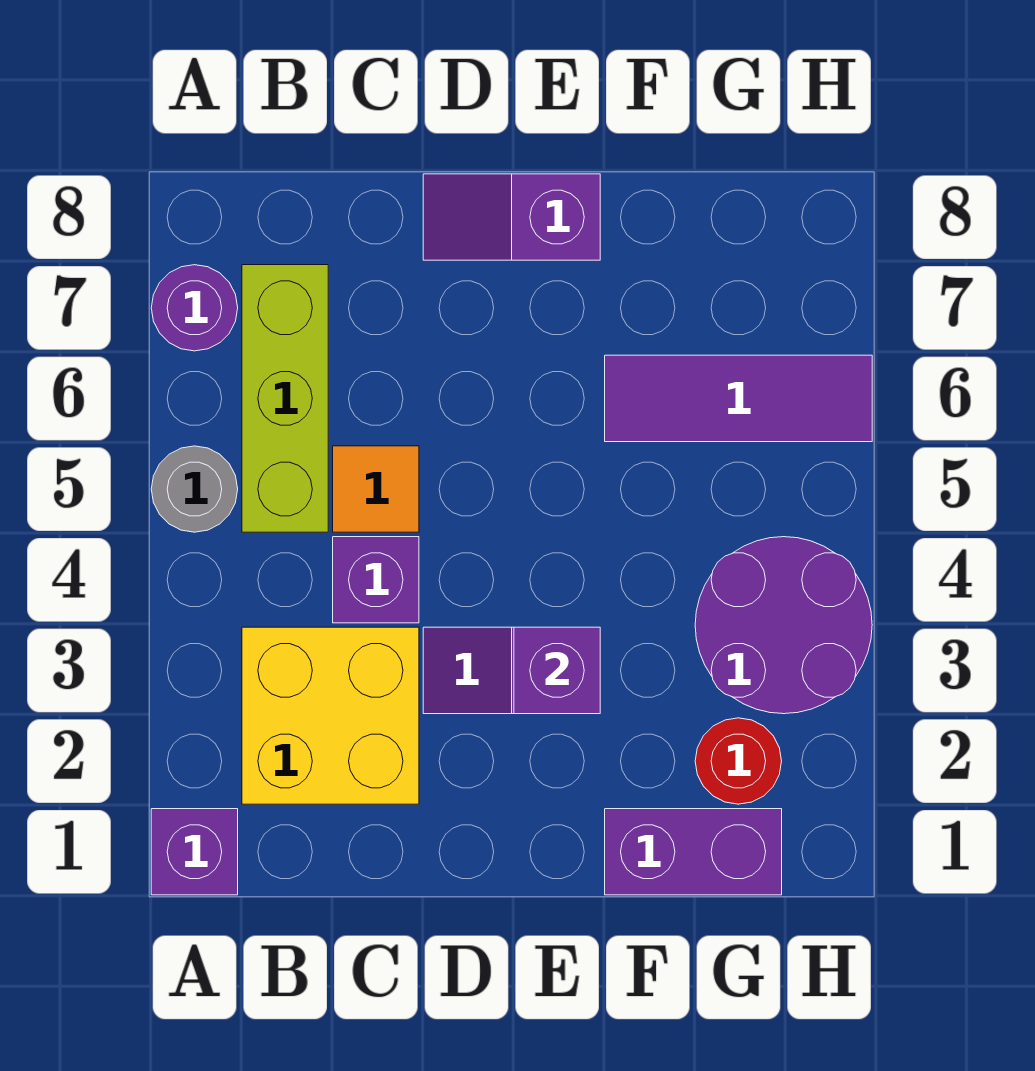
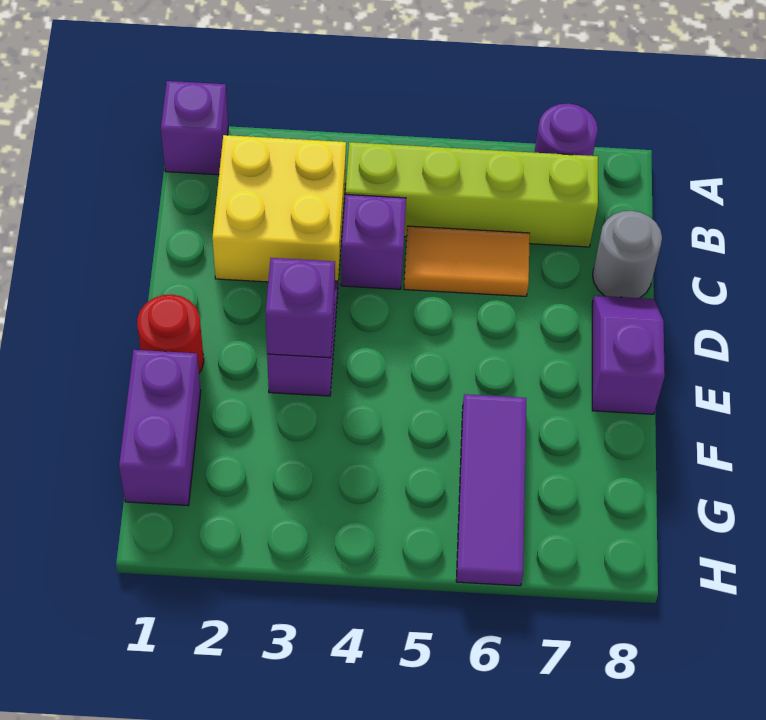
grey round brick A5 level 1 -> grey round brick C8 level 1
lime brick B5:B7 level 1 -> lime brick B4:B7 level 1
orange tile C5 level 1 -> orange tile C5:C6 level 1
red round brick G2 level 1 -> red round brick E1 level 1
purple round brick G3:H4 level 1 -> none

